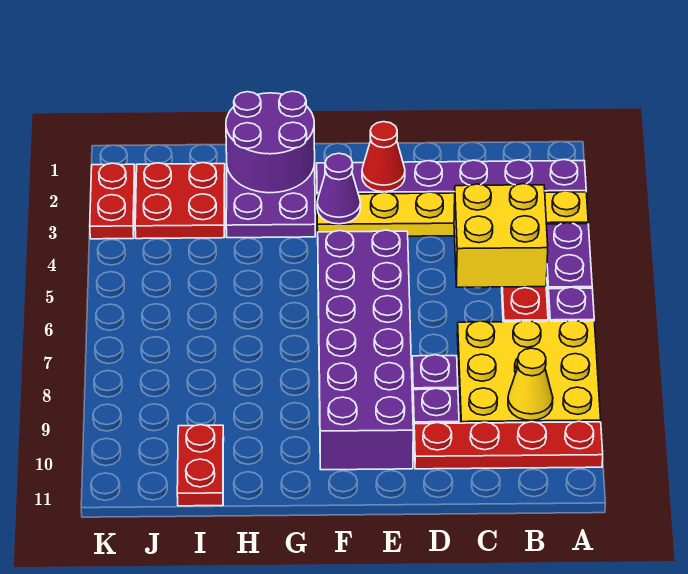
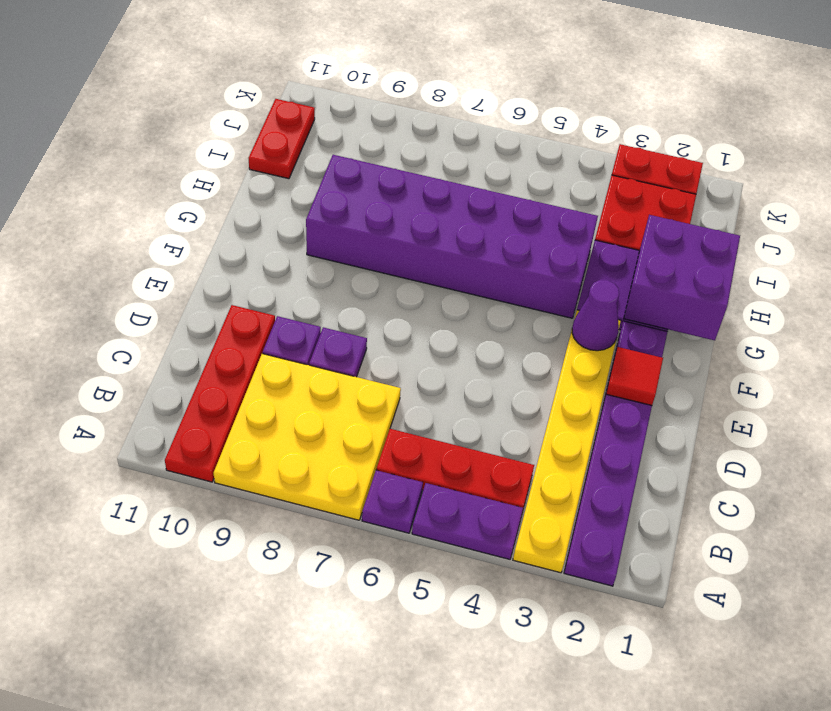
yellow brick B4:C5 level 2 -> none
yellow cone B9 level 2 -> none
red cone E2 level 2 -> red tile E2 level 2
purple brick E5:F10 level 1 -> purple brick G4:H9 level 1
purple round brick G1:H2 level 2 -> purple brick G1:H2 level 2
red plate I10:I11 level 1 -> red plate I11:J11 level 1

